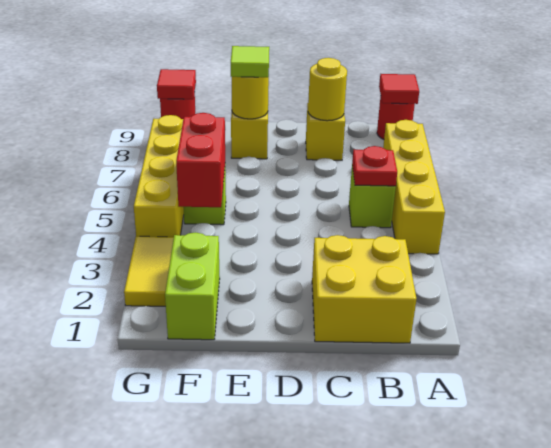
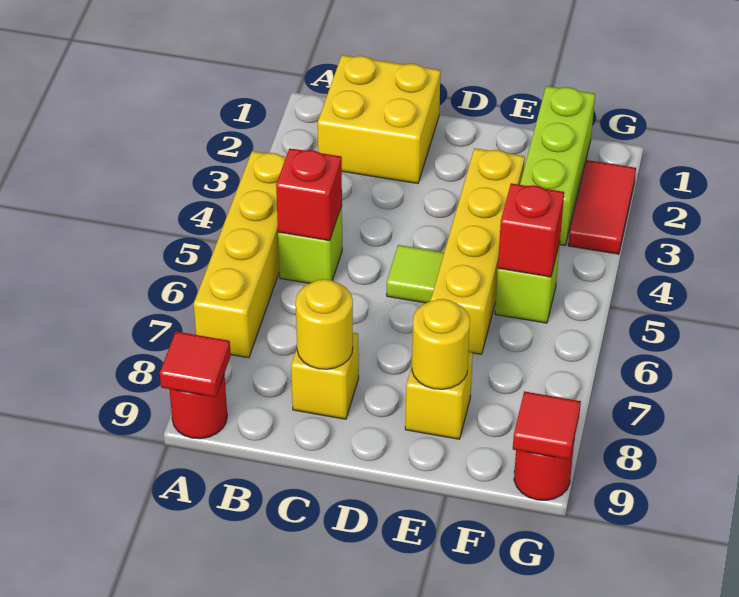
red plate B5 level 2 -> red brick B5 level 2
lime tile E8 level 3 -> lime tile D5 level 1
lime brick F1:F2 level 1 -> lime brick F1:F3 level 1
red brick F4:F5 level 2 -> red brick F5 level 2
yellow tile G2:G3 level 1 -> red tile G2:G3 level 1
yellow brick G4:G7 level 1 -> yellow brick E3:E6 level 1

